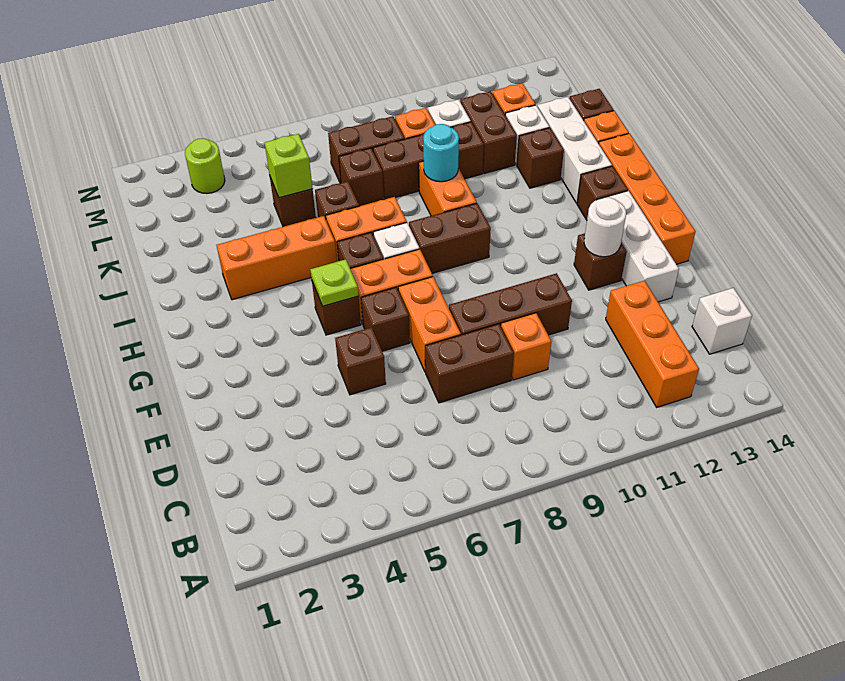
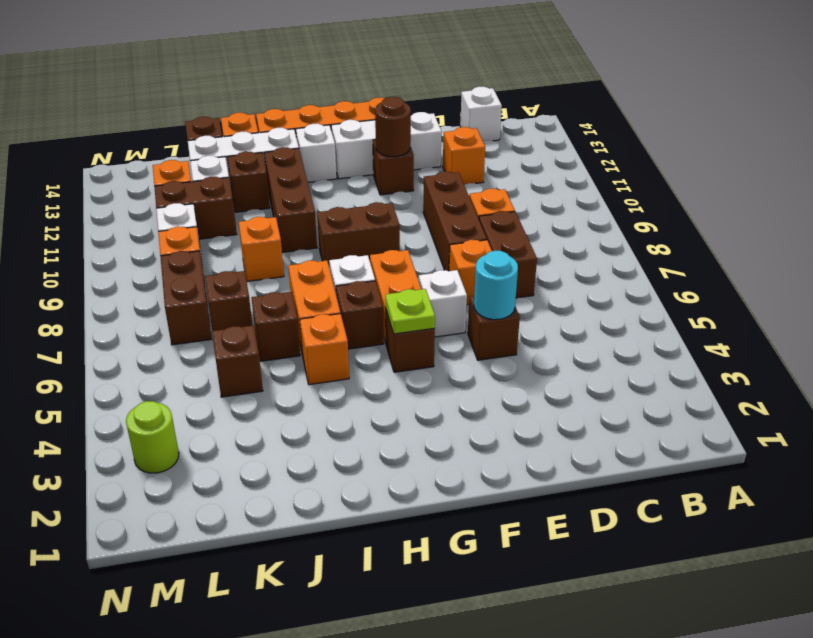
orange brick B12:D12 level 1 -> orange brick D12 level 1
orange brick E7:F7 level 1 -> orange brick E7 level 1
brown brick F6 level 1 -> white brick F6 level 1
white round brick F12 level 2 -> brown round brick F12 level 2
brown brick H8:H9 level 1 -> brown brick G9:H9 level 1
brown brick H13 level 1 -> white brick H13 level 1
orange brick I3:I5 level 1 -> orange brick I5 level 1
orange brick I9:J9 level 1 -> orange brick J9 level 1
cyan round brick J9 level 2 -> cyan round brick E5 level 2
lime brick K5 level 2 -> none
brown brick K8:K10 level 1 -> brown brick I10:I12 level 1

